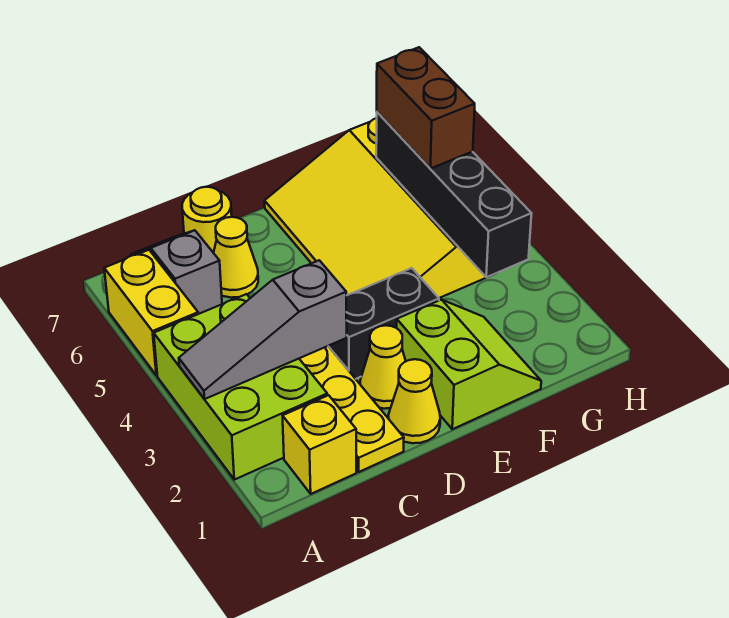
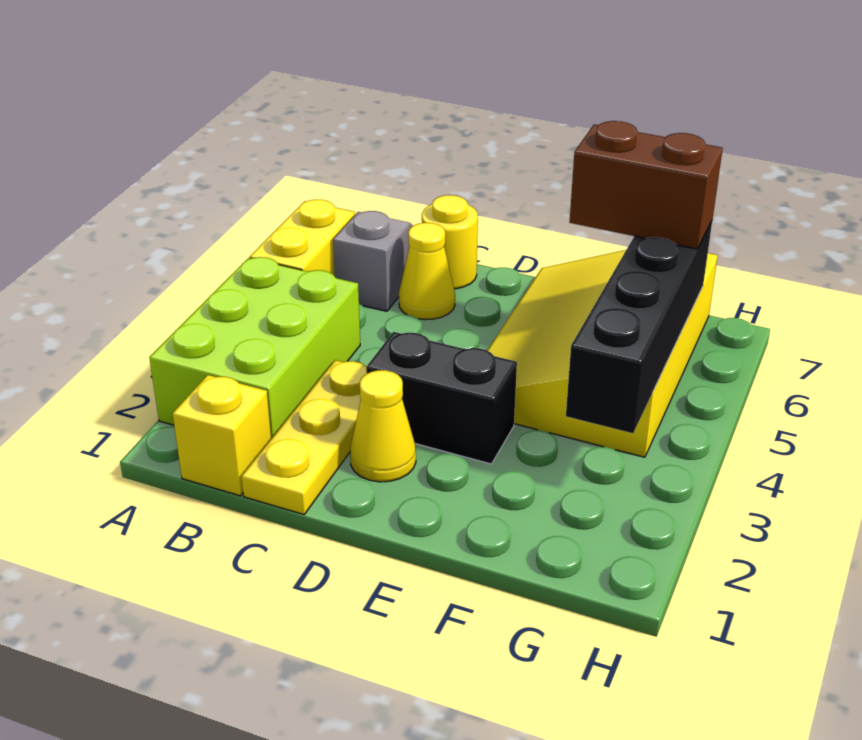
grey slope A3:C3 level 2 top C -> none
yellow cone D1 level 1 -> none
lime slope E1:F2 level 1 top E -> none
brown brick G5:G6 level 3 -> brown brick F6:G6 level 3

